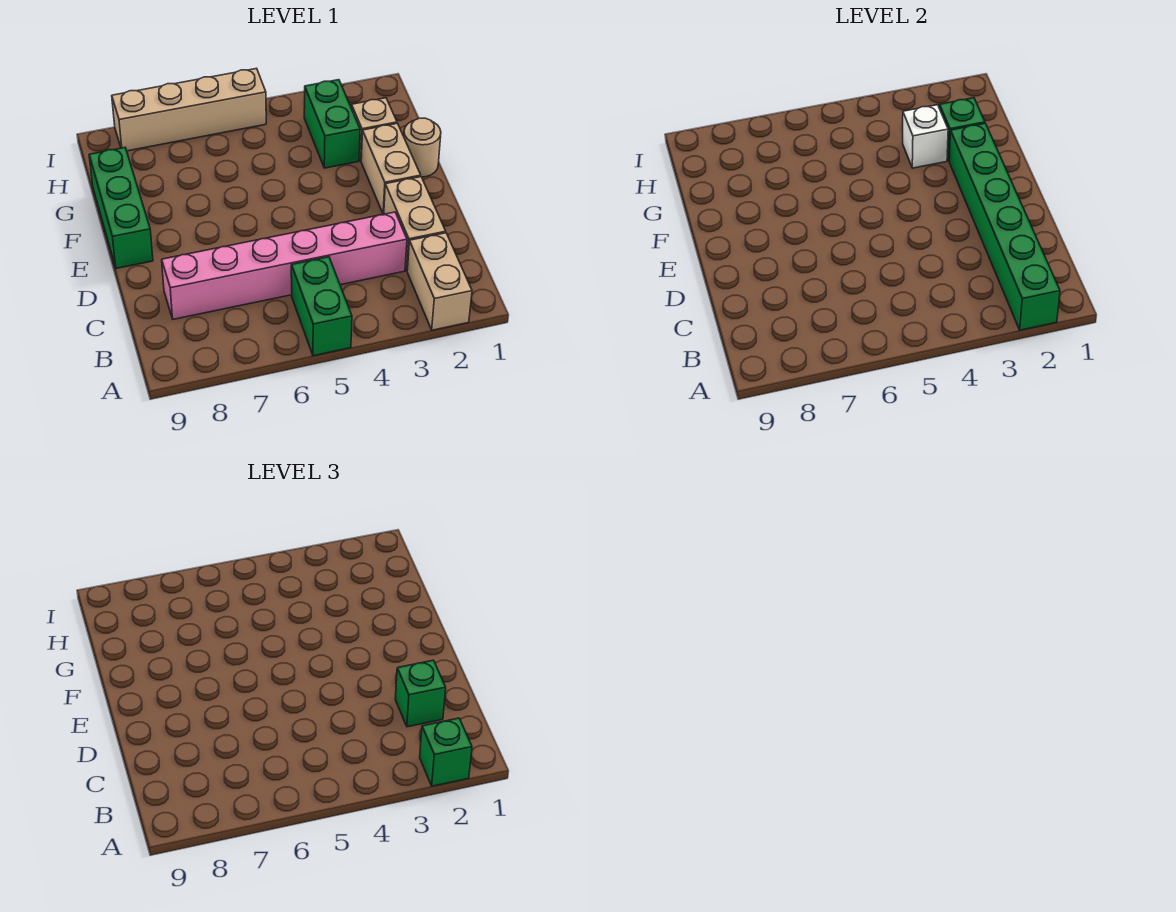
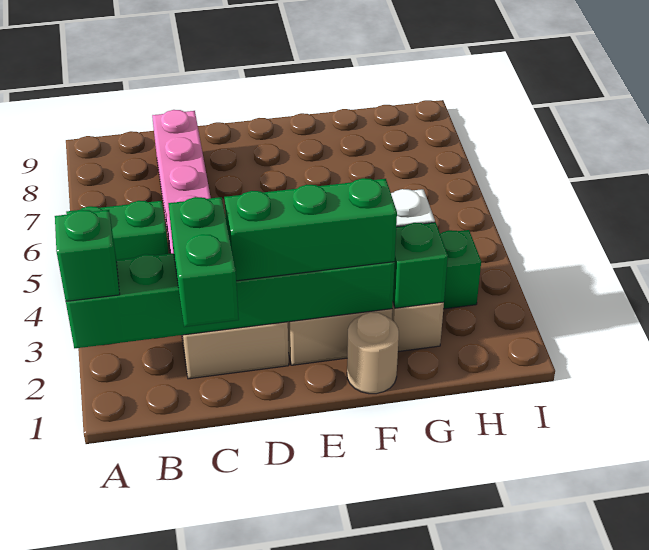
tan brick A2:B2 level 1 -> none
green brick C2 level 3 -> green brick C1:C2 level 3
green brick E9:G9 level 1 -> green brick D2:F2 level 3
tan brick I5:I8 level 1 -> none

